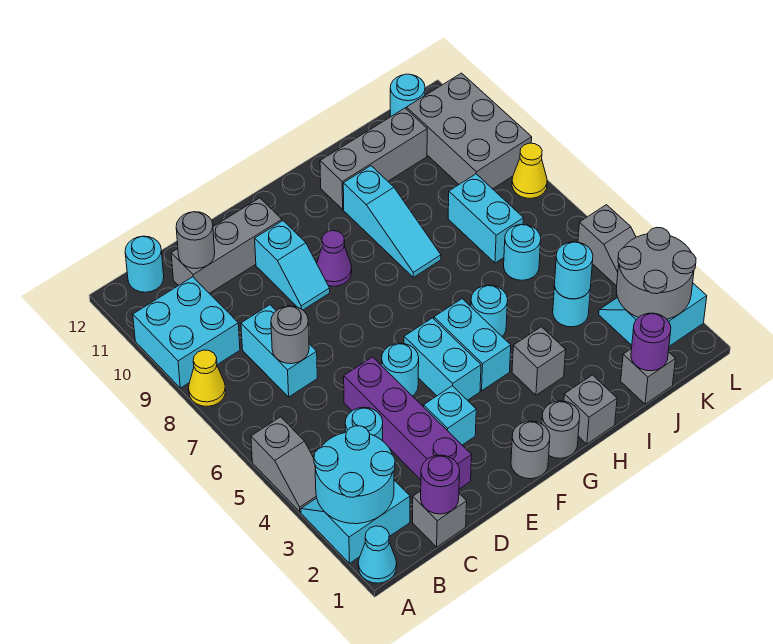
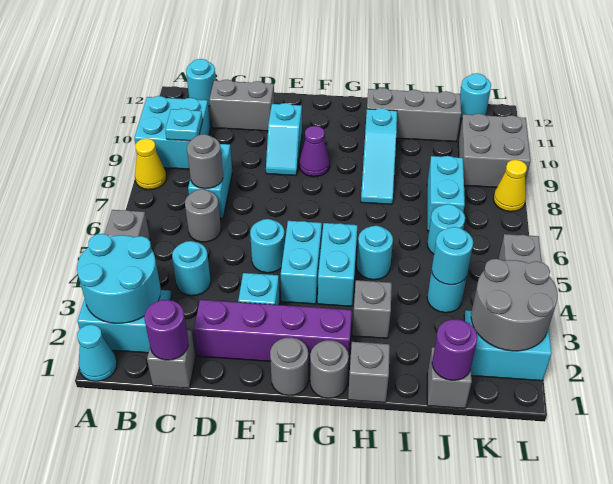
none -> cyan plate B9 level 2
grey brick C11:E11 level 1 -> grey brick C11:D11 level 1
grey round brick C11 level 2 -> grey round brick C6 level 1
purple brick D2:D5 level 1 -> purple brick D2:G2 level 1
grey brick K9:L11 level 1 -> grey brick K9:L10 level 1

